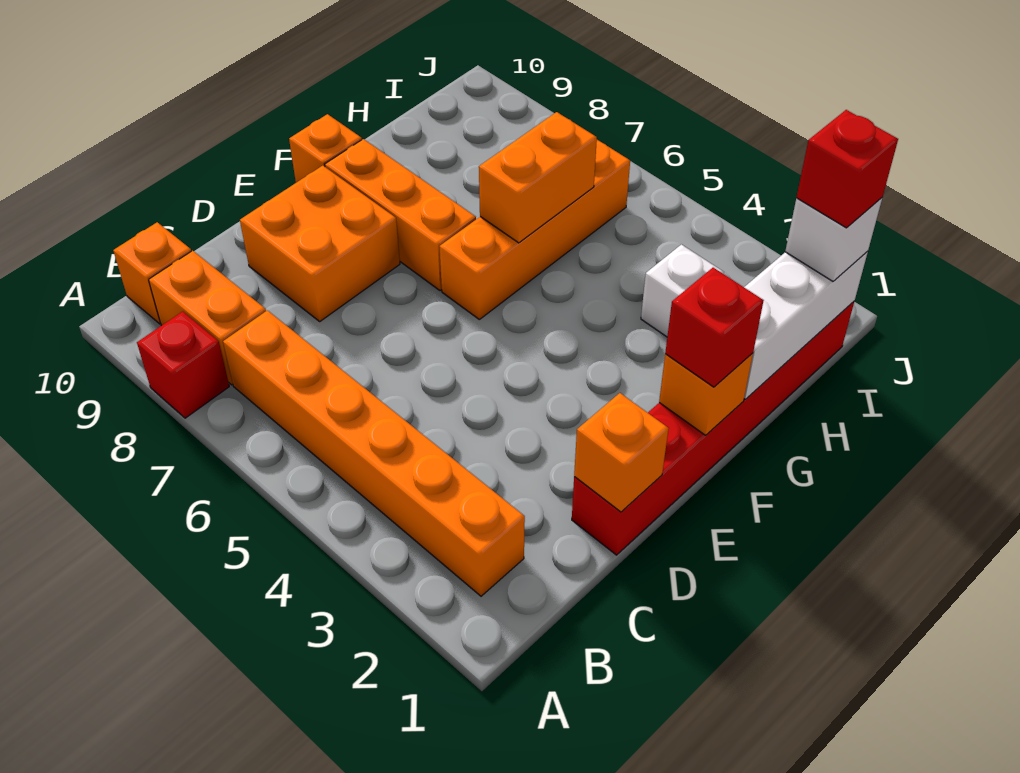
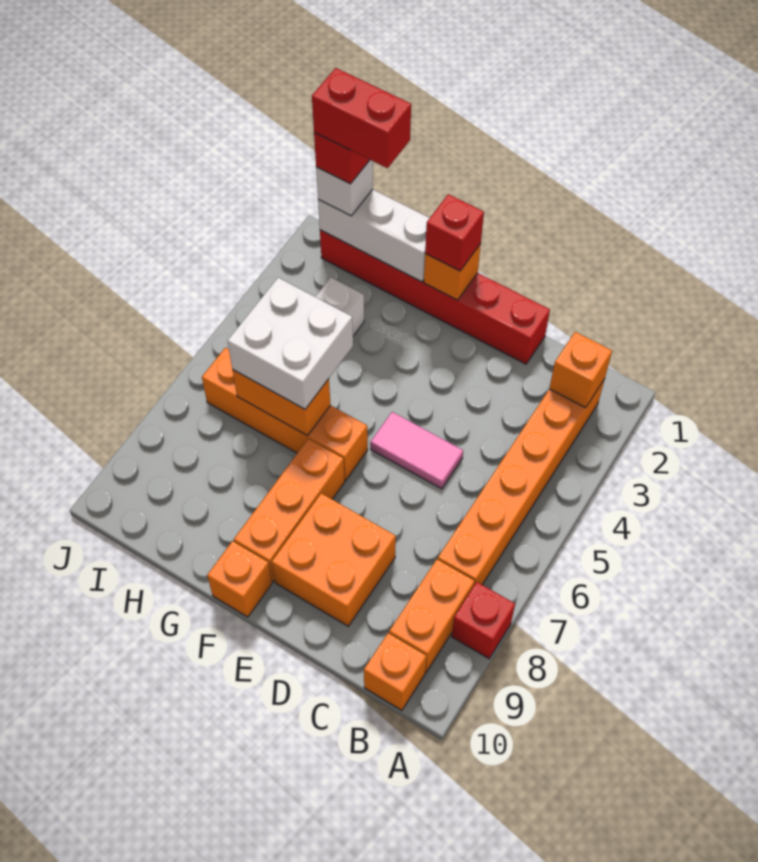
orange brick D1 level 2 -> orange brick B2 level 2
none -> pink tile D5:E5 level 1
none -> white brick G5:H6 level 3
none -> red brick H1:I1 level 5

